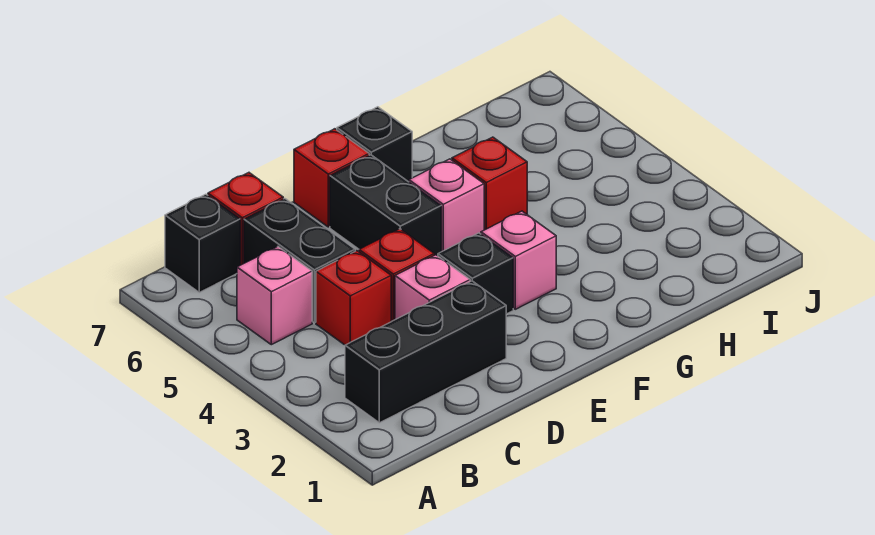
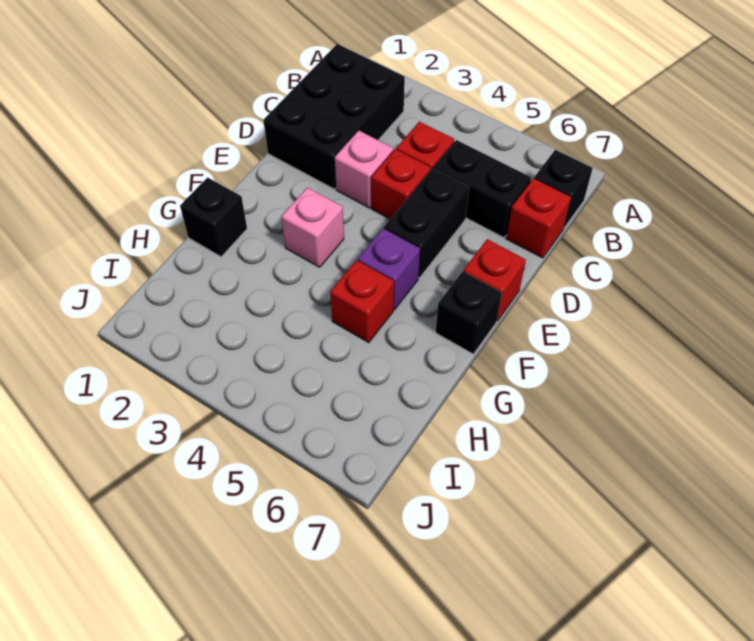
black brick B2:D2 level 1 -> black brick B1:D2 level 1
pink brick B5 level 1 -> none
black brick E3 level 1 -> black brick G1 level 1
black brick E5:E6 level 1 -> black brick D5:E5 level 1
pink brick F5 level 1 -> purple brick F5 level 1

